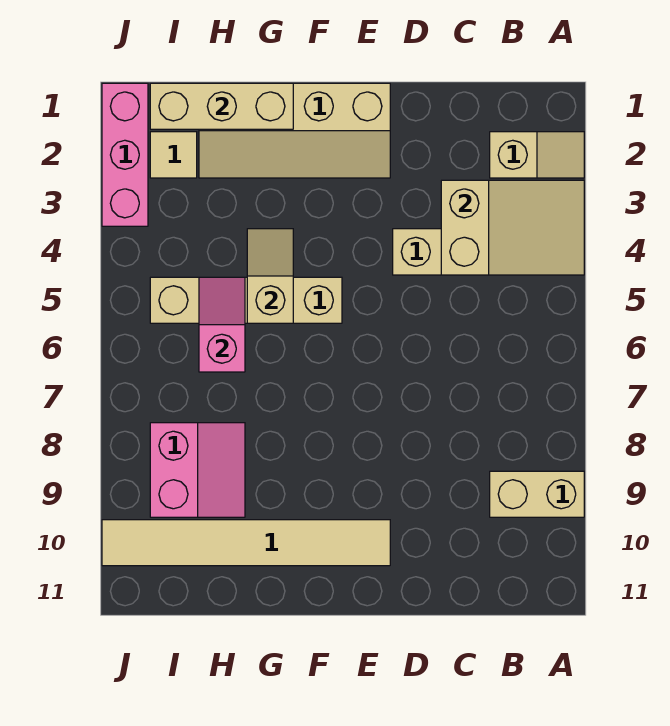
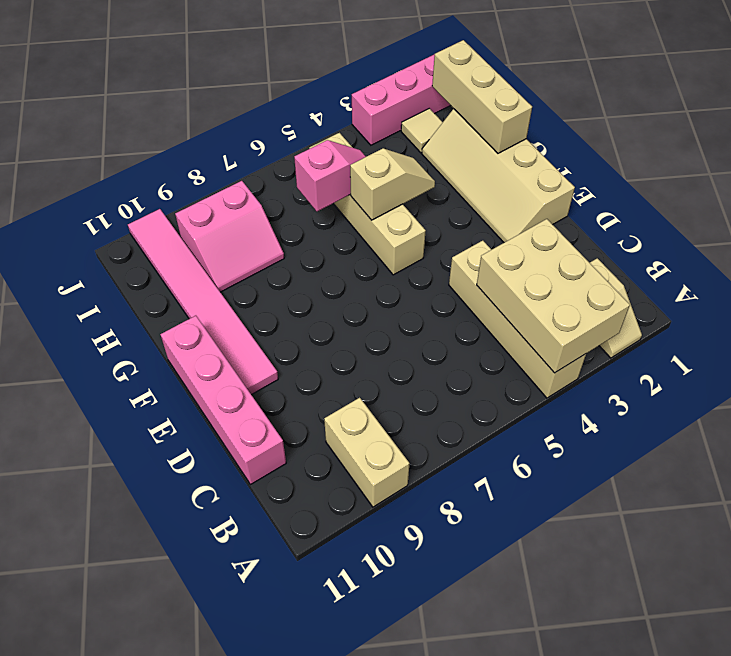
tan slope A3:C4 level 2 top C -> tan brick A3:C4 level 2
none -> pink brick C11:F11 level 1
tan tile E10:J10 level 1 -> pink tile E10:J10 level 1

